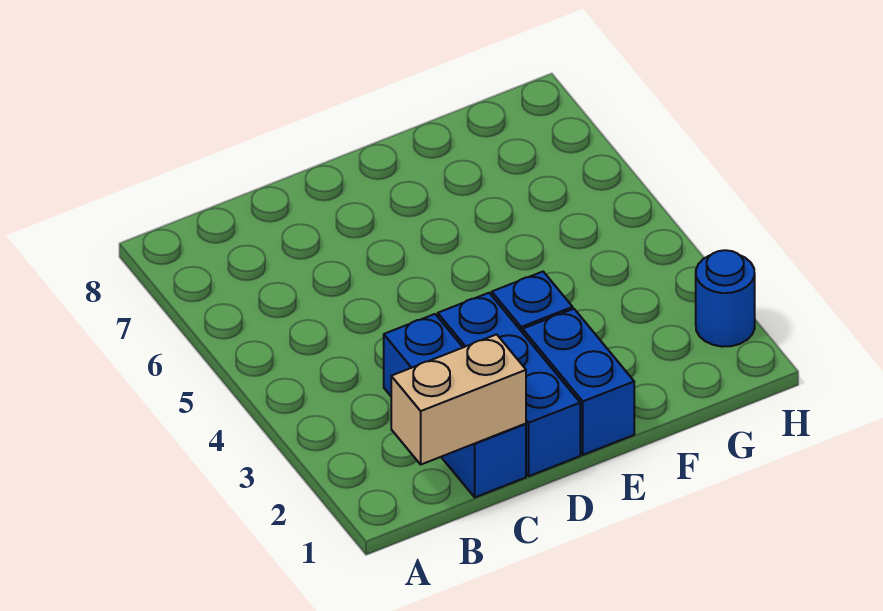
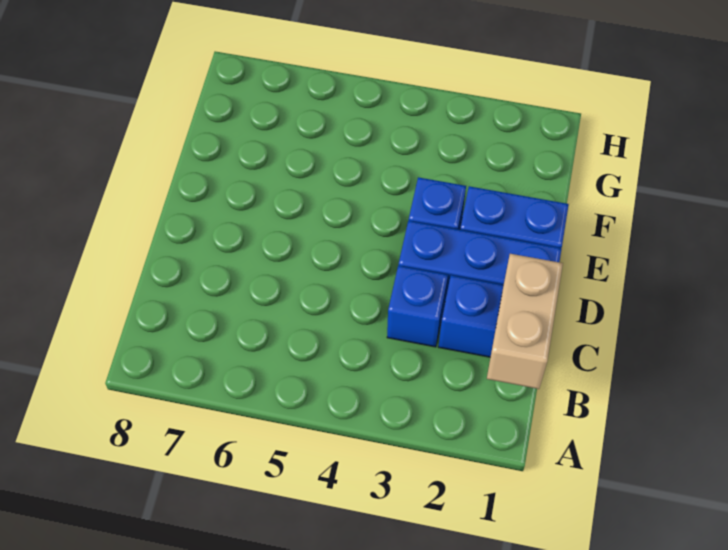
blue round brick H2 level 1 -> none

